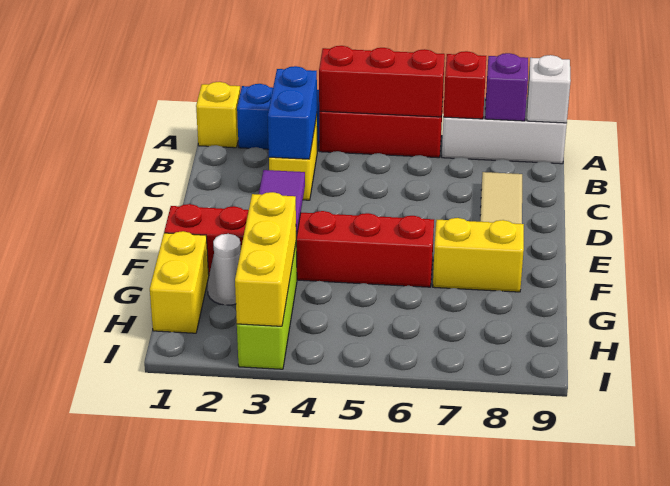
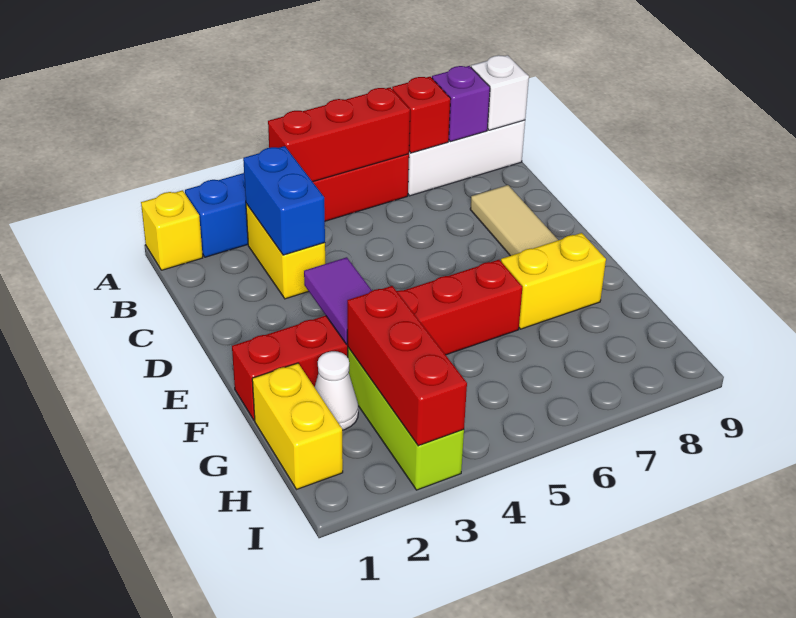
yellow brick G3:I3 level 2 -> red brick G3:I3 level 2

